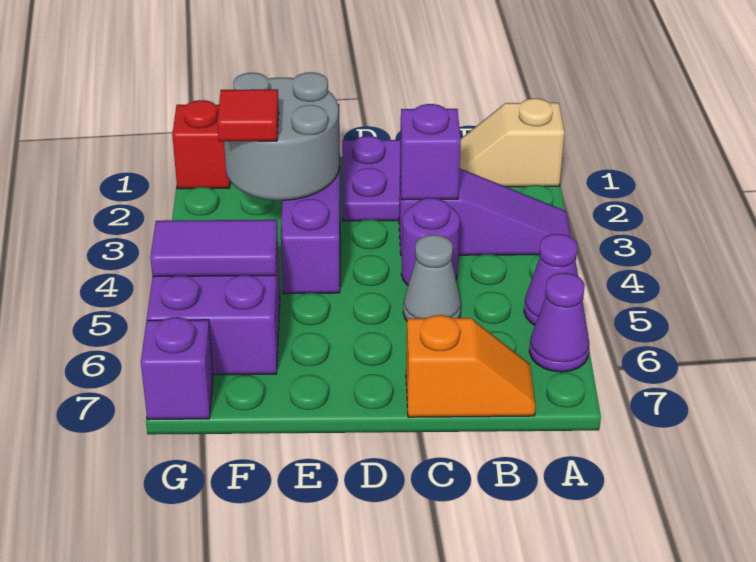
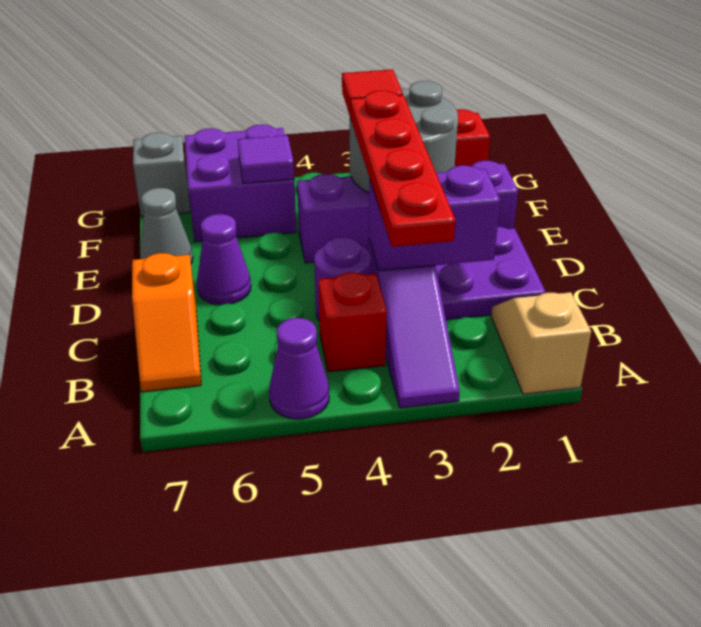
purple cone A6 level 1 -> purple cone D6 level 1
none -> red plate B3:E3 level 3
none -> red brick B4 level 1
purple brick C3 level 2 -> purple brick C2:C3 level 2
grey cone C5 level 1 -> grey cone E7 level 1
purple tile F5:G5 level 2 -> purple tile F5 level 2
purple brick G7 level 1 -> grey brick G7 level 1

